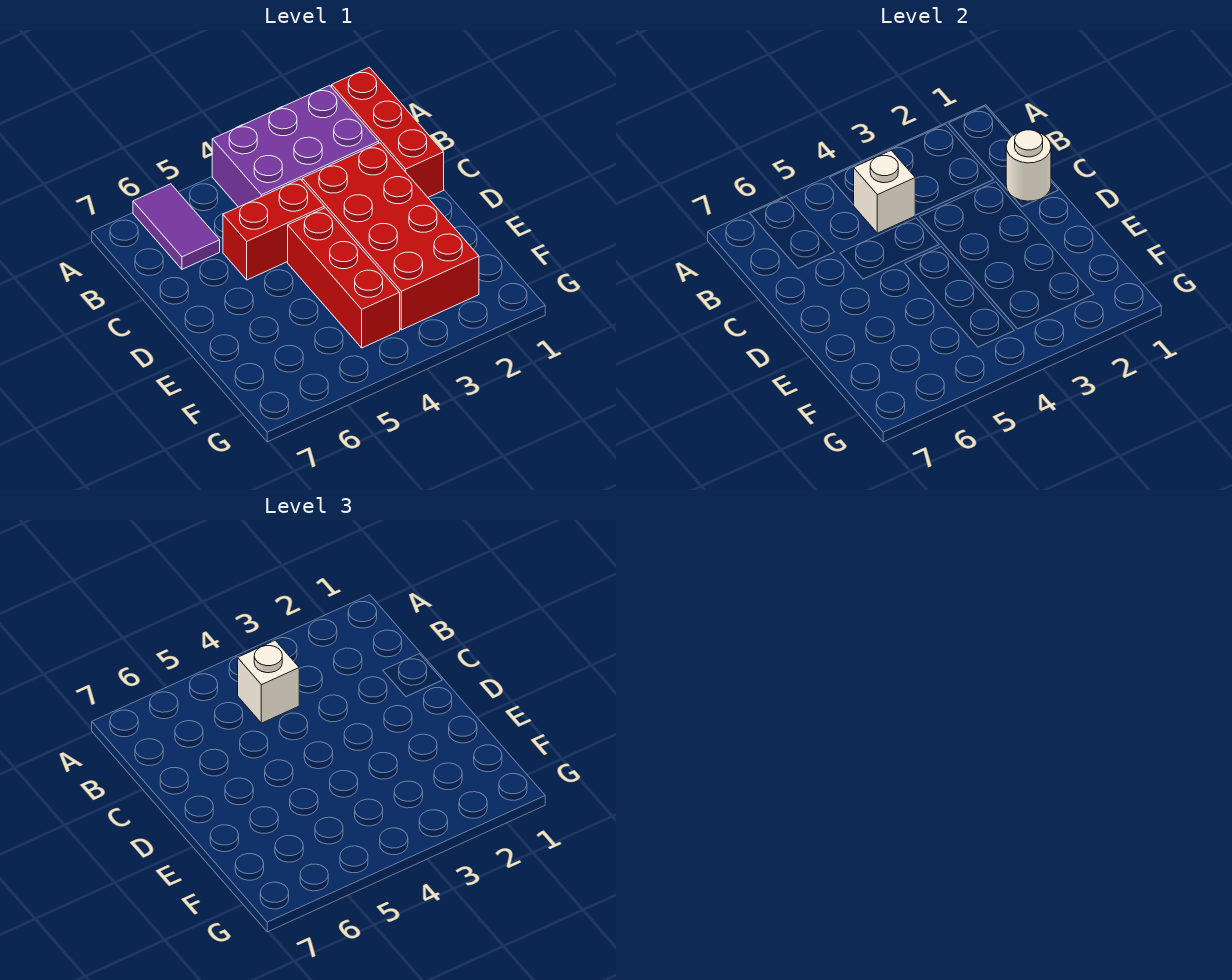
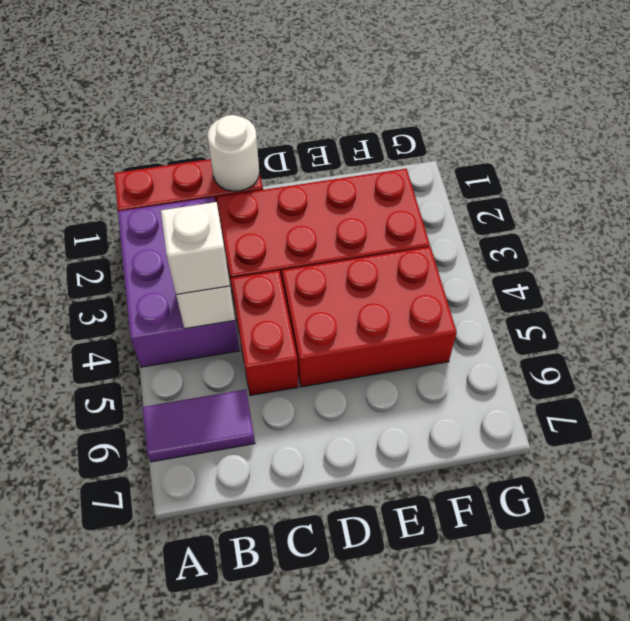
red brick D4:F4 level 1 -> red brick D4:F5 level 1

